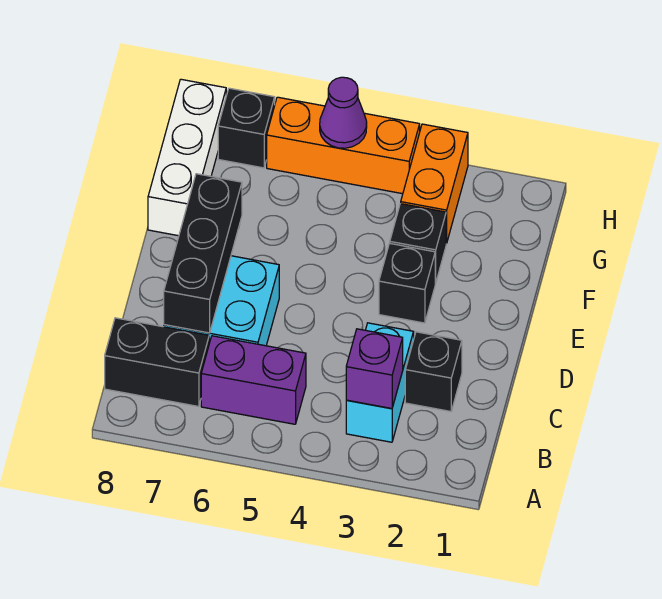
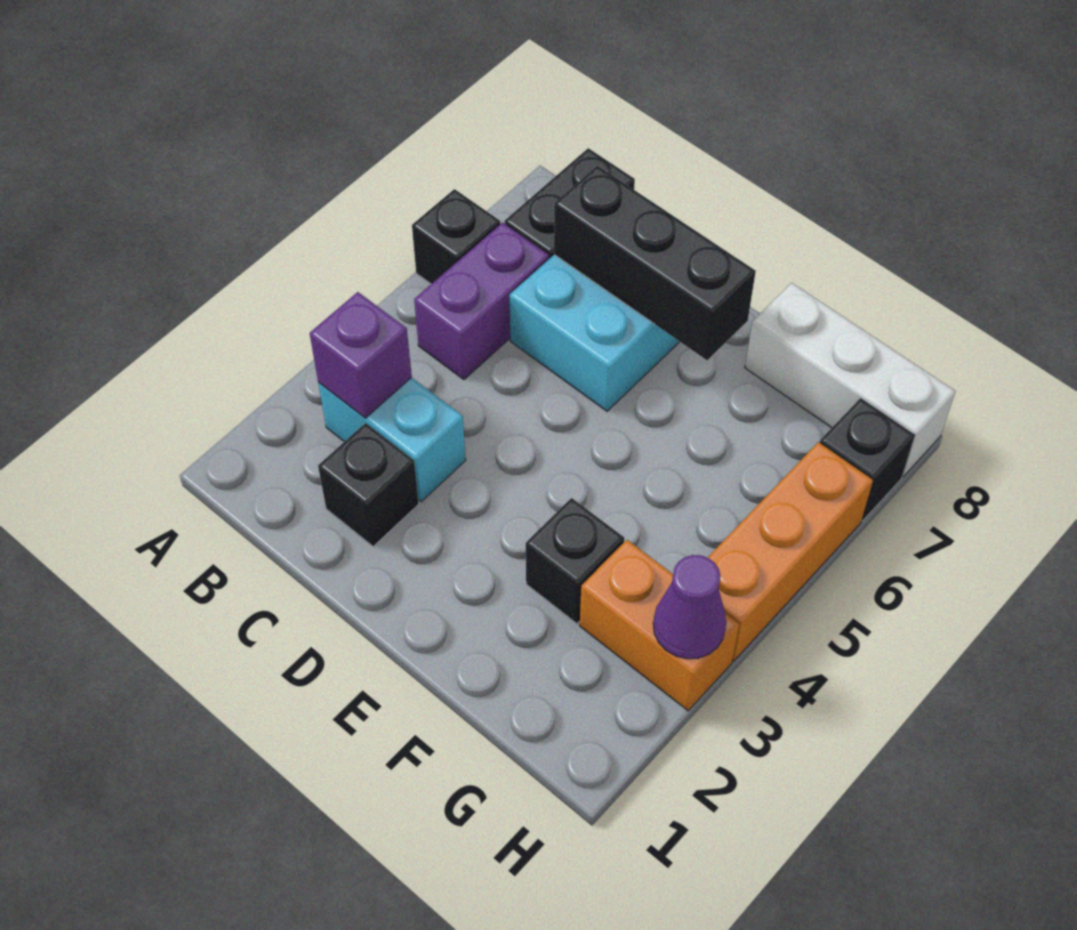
black brick E3 level 1 -> black brick A6 level 1
purple cone H5 level 2 -> purple cone H3 level 2

